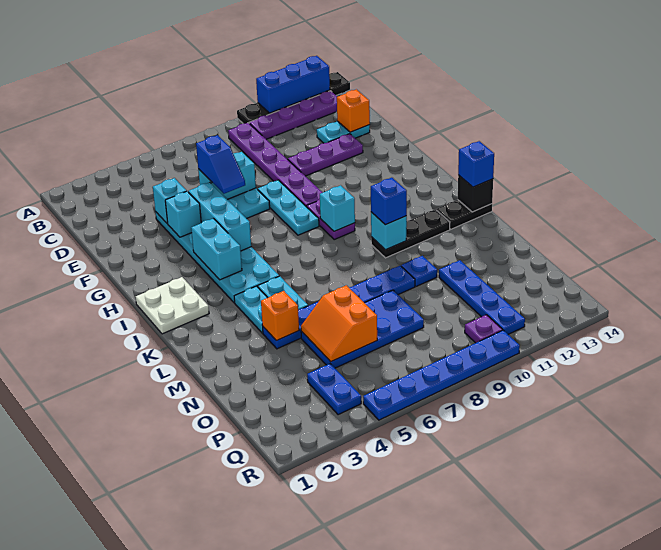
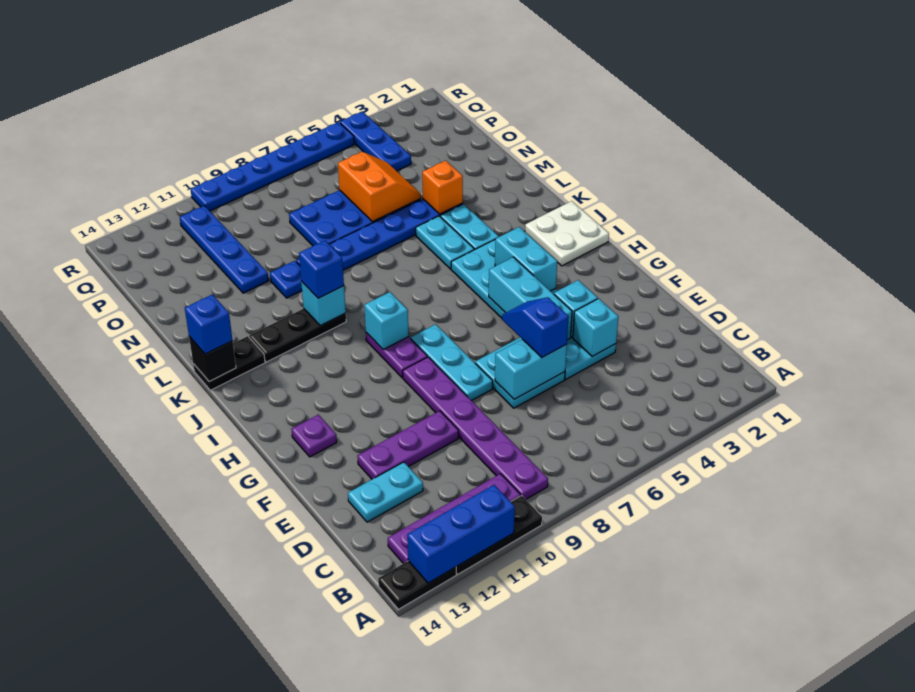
orange brick D13 level 2 -> none
blue plate P4:Q4 level 1 -> blue plate P4:R4 level 1
purple plate Q10 level 1 -> purple plate G13 level 1

